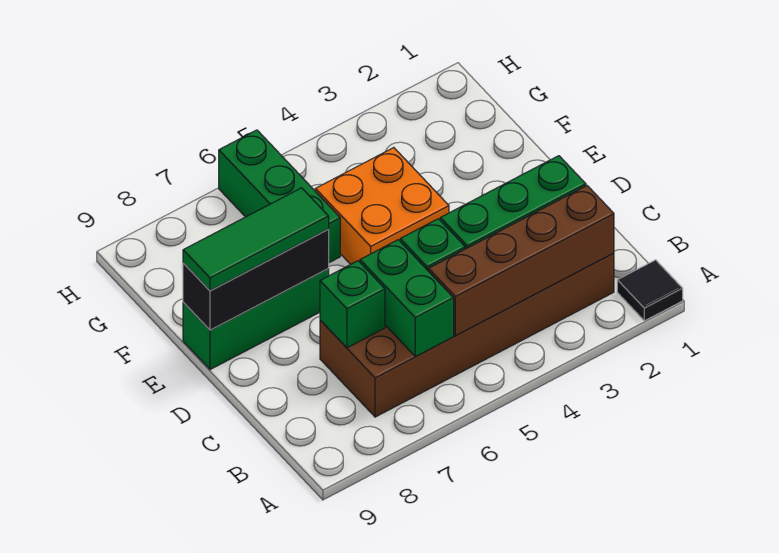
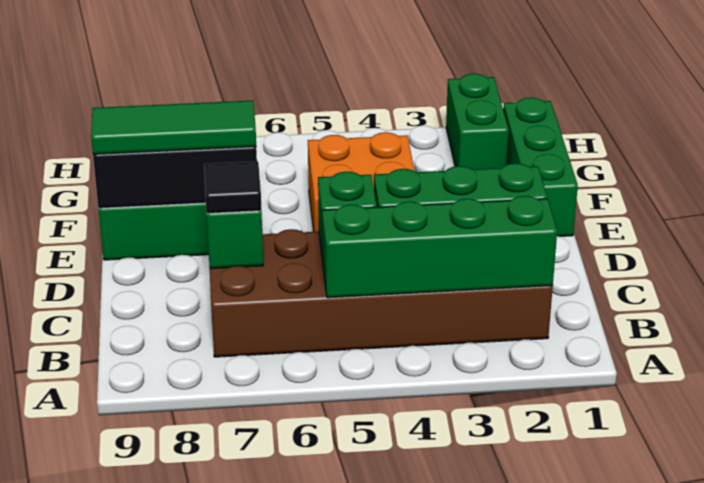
black tile A1 level 1 -> black tile C7 level 3
brown brick B2:B5 level 2 -> green brick B2:B5 level 2
green brick B6:C6 level 2 -> green brick G2:H2 level 1
green brick F6:H6 level 1 -> green brick E1:G1 level 1

